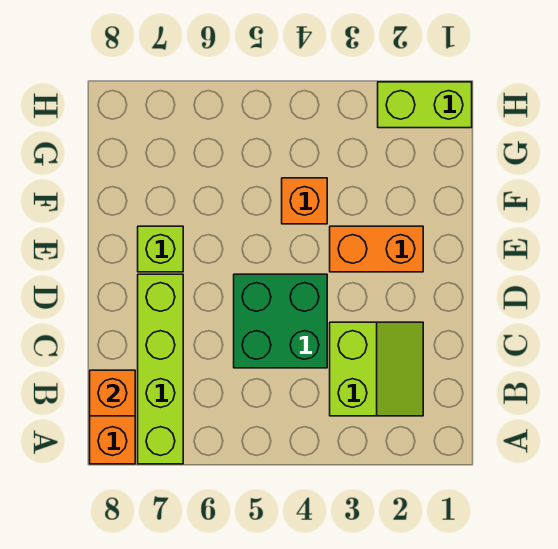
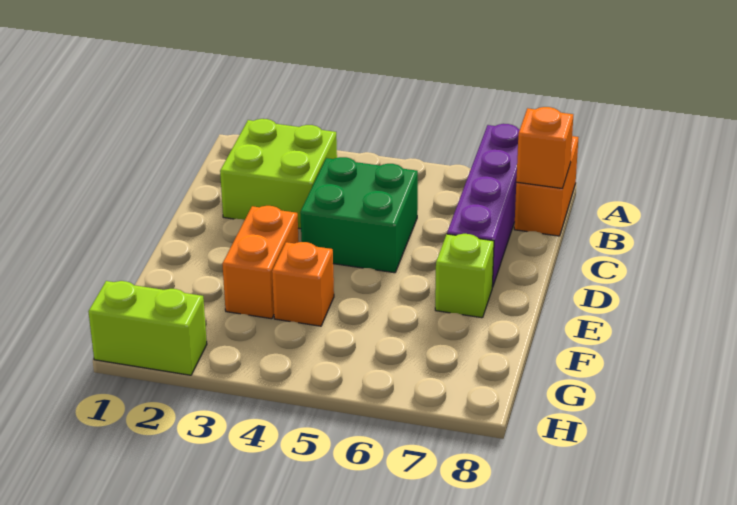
lime brick A7:D7 level 1 -> purple brick A7:D7 level 1
lime slope B2:C3 level 1 top 3 -> lime brick B2:C3 level 1
orange brick E2:E3 level 1 -> orange brick E3:F3 level 1

